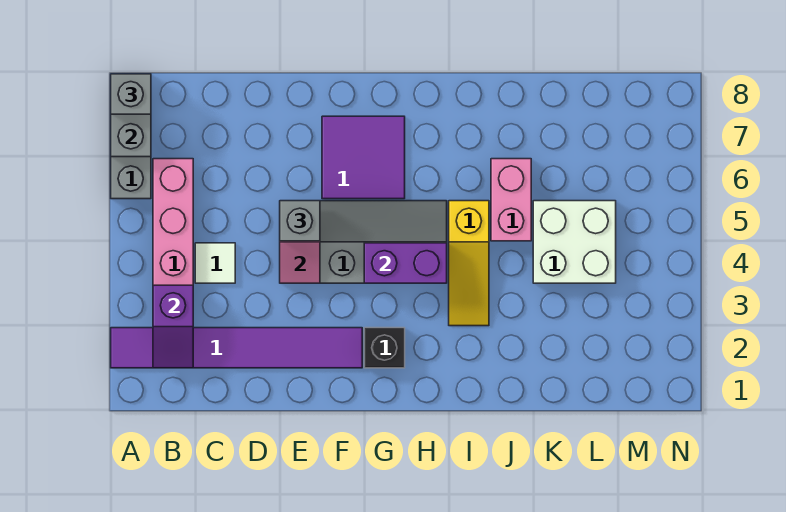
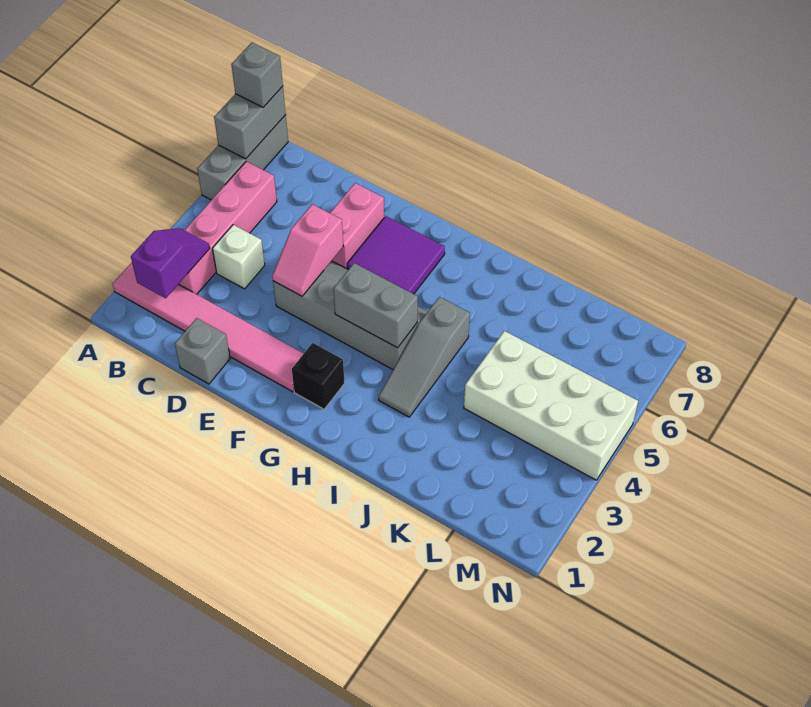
purple tile A2:F2 level 1 -> pink tile A2:F2 level 1
purple slope B2:B3 level 2 top 3 -> purple slope B2:B3 level 2 top 2
white tile C4 level 1 -> white brick C4 level 1
grey brick E5 level 3 -> grey brick D1 level 1
purple brick G4:H4 level 2 -> grey brick G4:H4 level 2
yellow slope I3:I5 level 1 top 5 -> grey slope I3:I5 level 1 top 5
pink brick J5:J6 level 1 -> pink brick E6:E7 level 1
white brick K4:L5 level 1 -> white brick K4:N5 level 1

